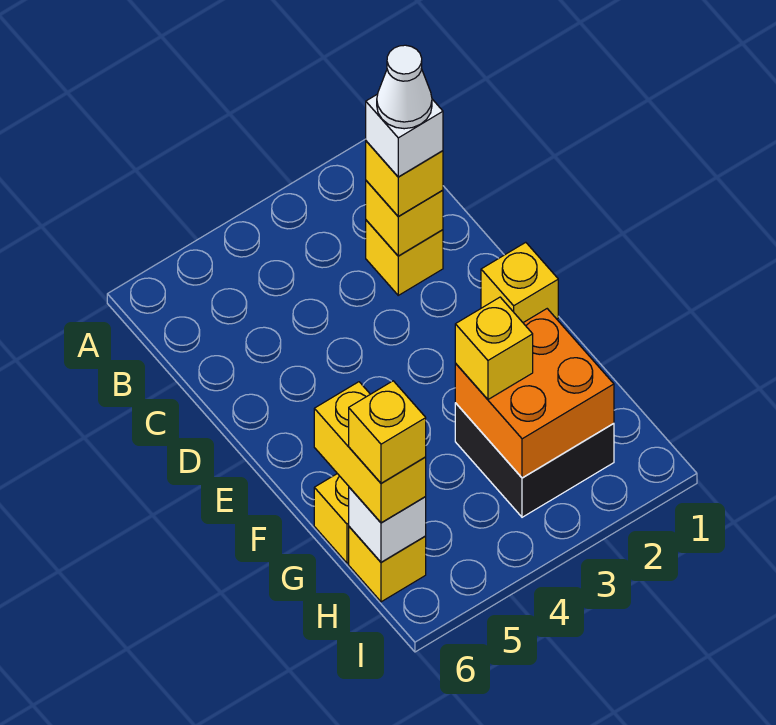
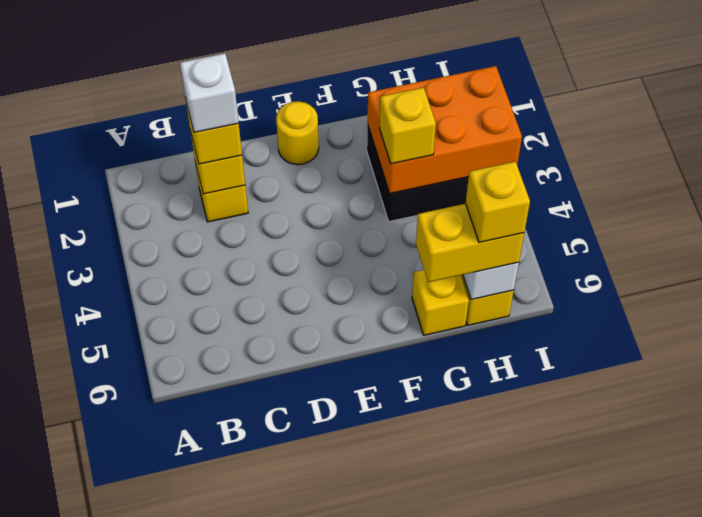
white cone C2 level 5 -> none
yellow brick E1 level 1 -> yellow round brick E1 level 1
orange brick G2:H3 level 2 -> orange brick G2:I3 level 2

